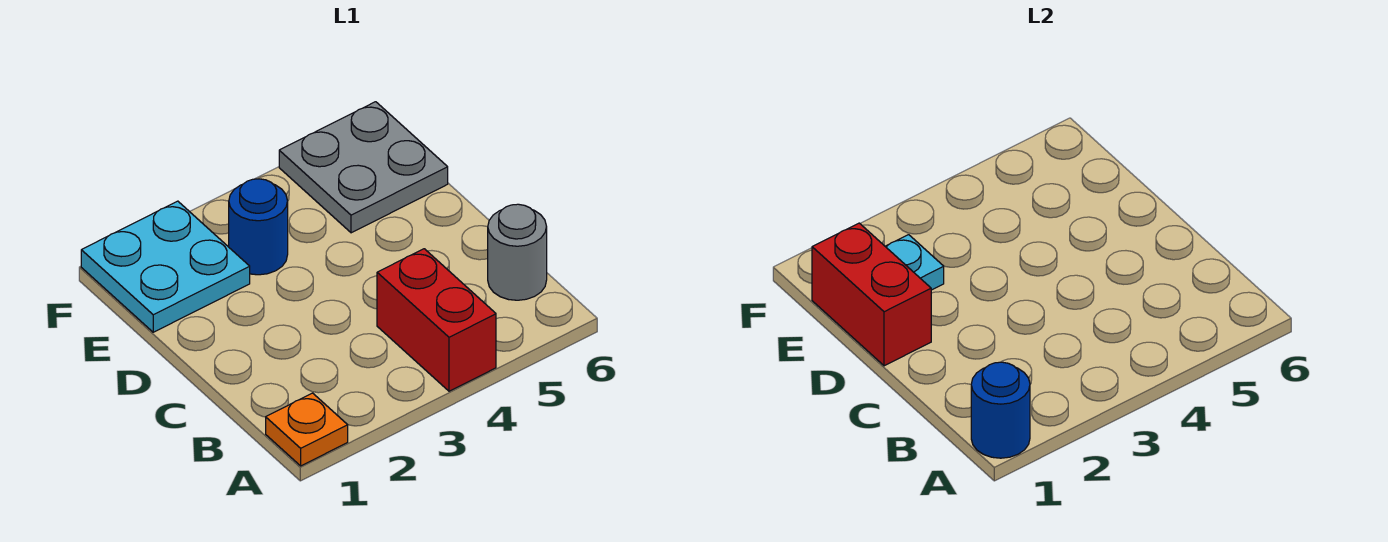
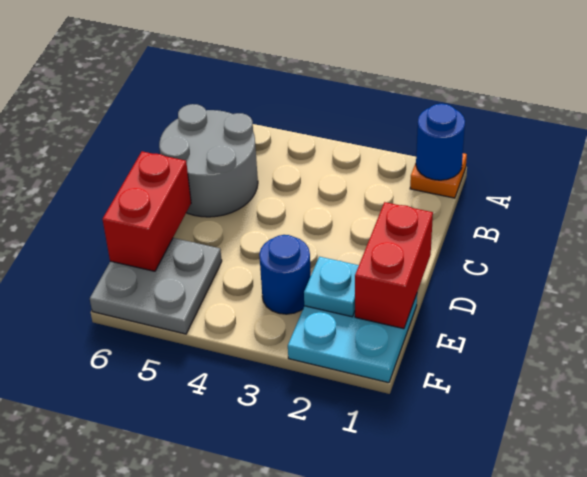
red brick A4:B4 level 1 -> red brick D6:E6 level 2
grey round brick B6 level 1 -> grey round brick B5:C6 level 1

